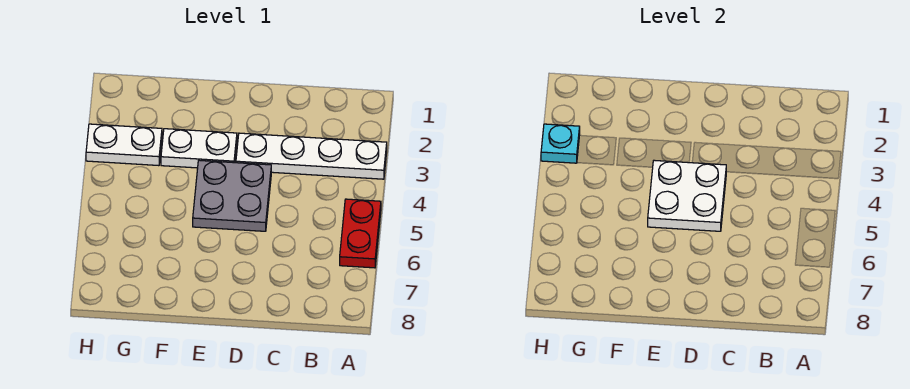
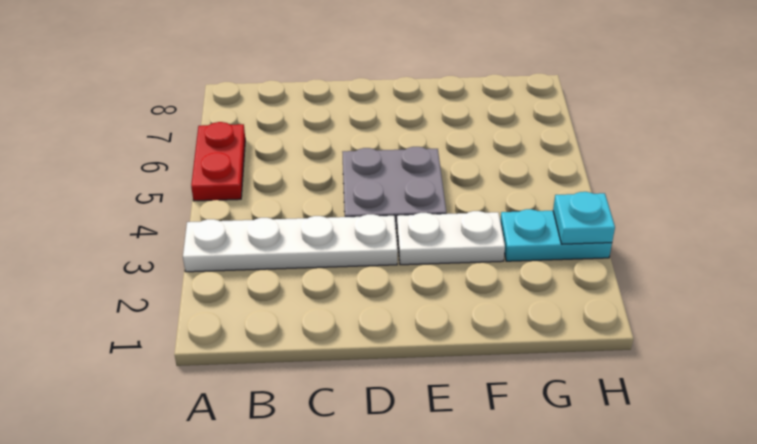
white plate D4:E5 level 2 -> none
white plate G3:H3 level 1 -> cyan plate G3:H3 level 1

